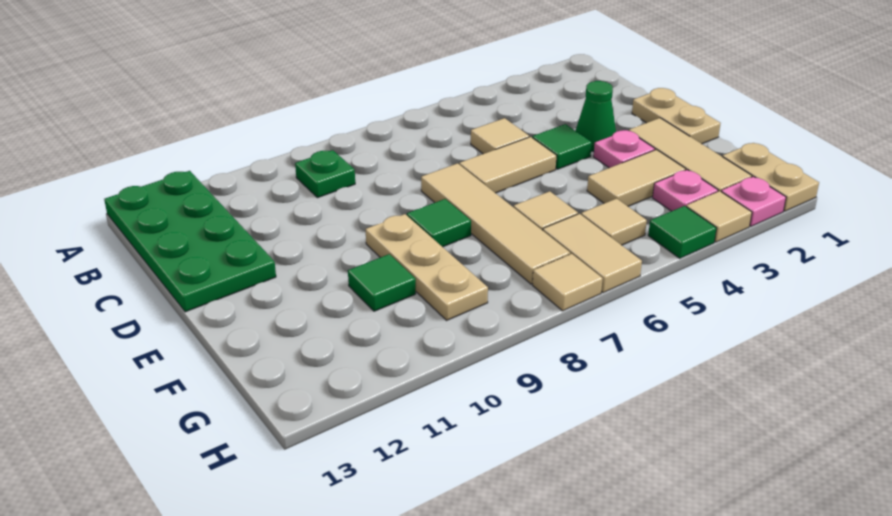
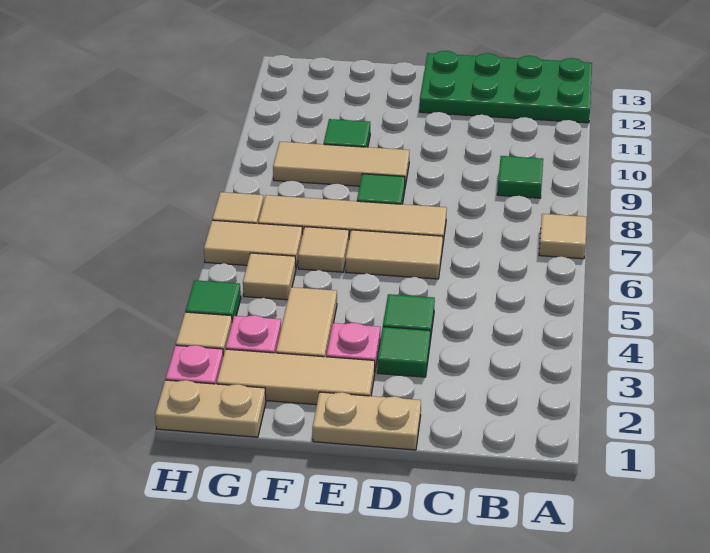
green plate B9 level 1 -> green tile B9 level 1
tan tile C5 level 1 -> tan tile A7 level 1
green cone D3 level 1 -> green tile D3 level 1
tan tile D5:D6 level 1 -> tan tile D6:E6 level 1
tan plate E9:G9 level 1 -> tan tile E9:G9 level 1

